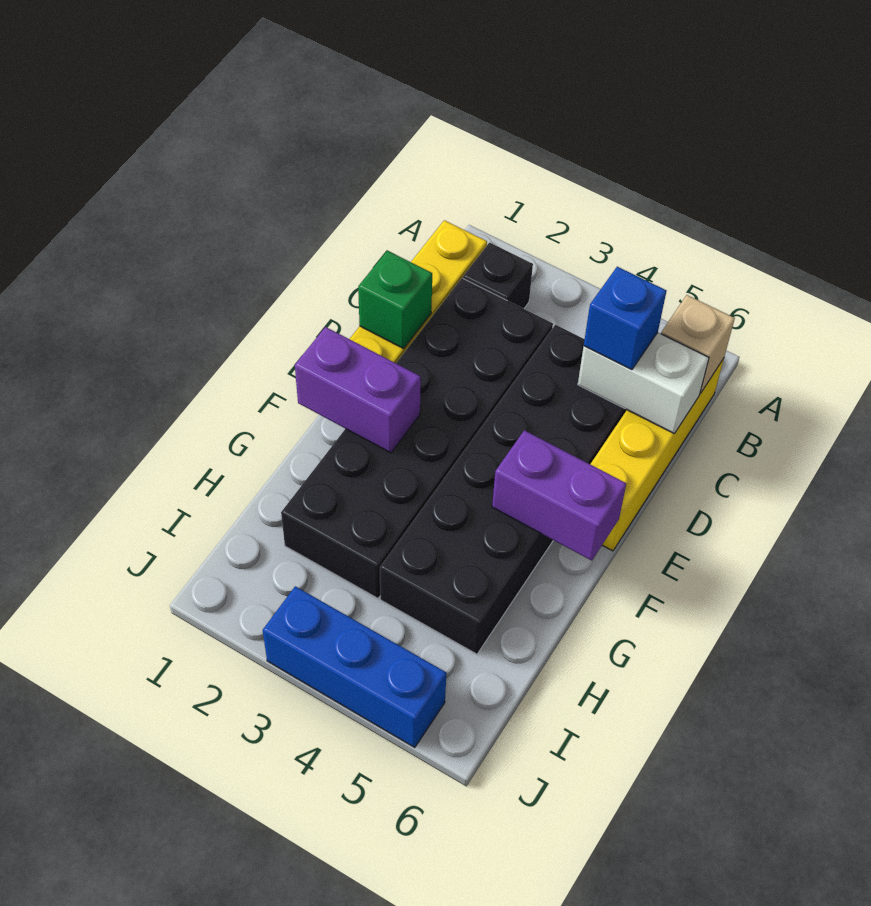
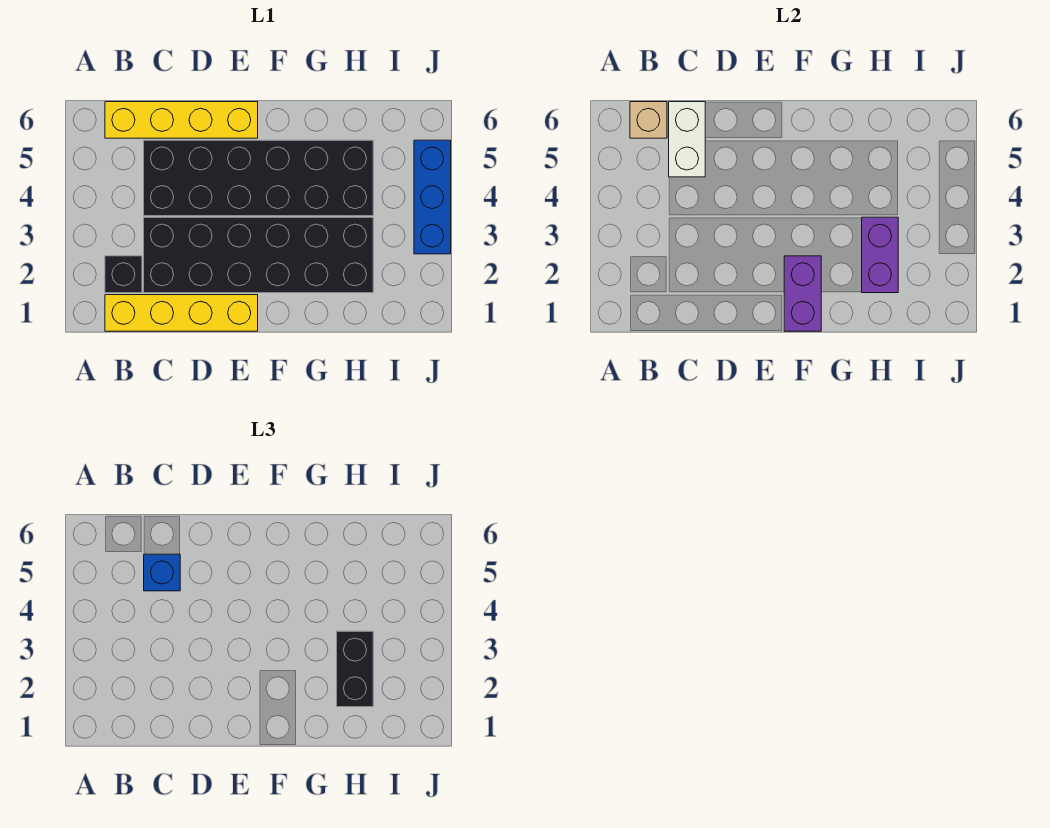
green brick D1 level 2 -> none
purple brick F5:F6 level 2 -> purple brick H2:H3 level 2
none -> black brick H2:H3 level 3

